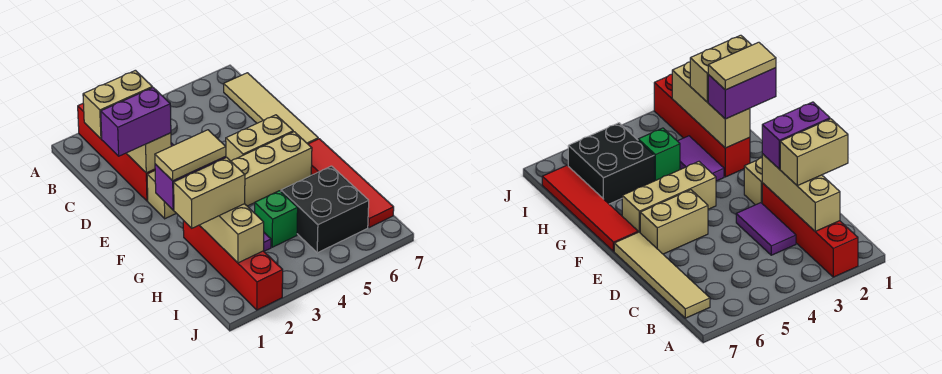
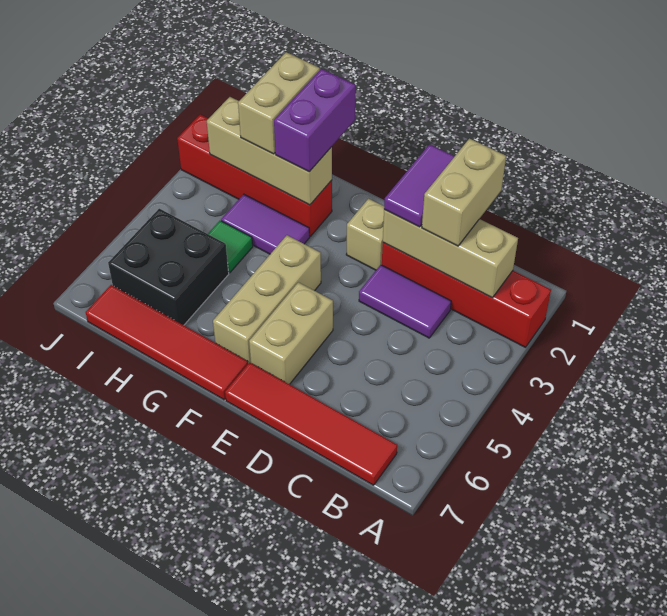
tan tile B7:E7 level 1 -> red tile B7:E7 level 1
purple brick D1:D2 level 3 -> purple tile D1:D2 level 3
tan tile G1:G2 level 4 -> none
green brick H4 level 1 -> green tile H4 level 1

